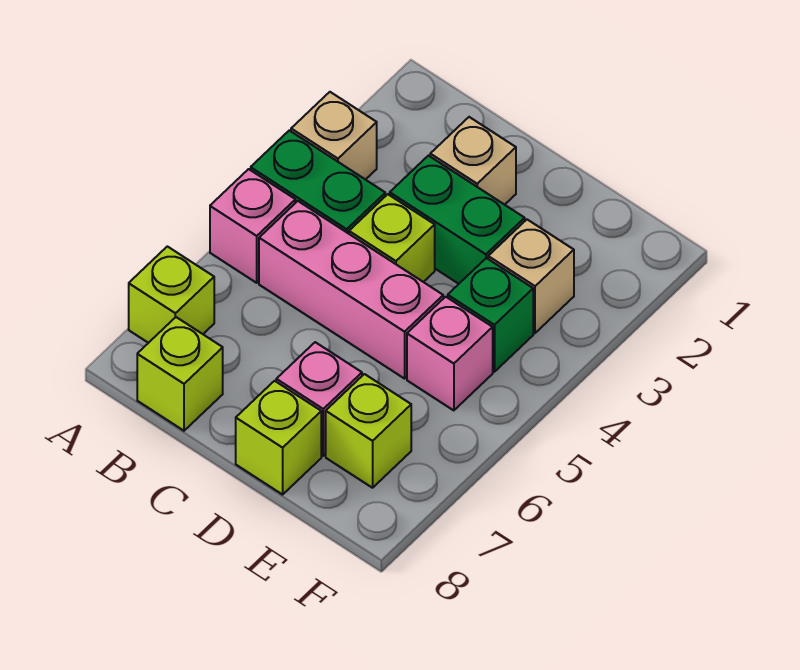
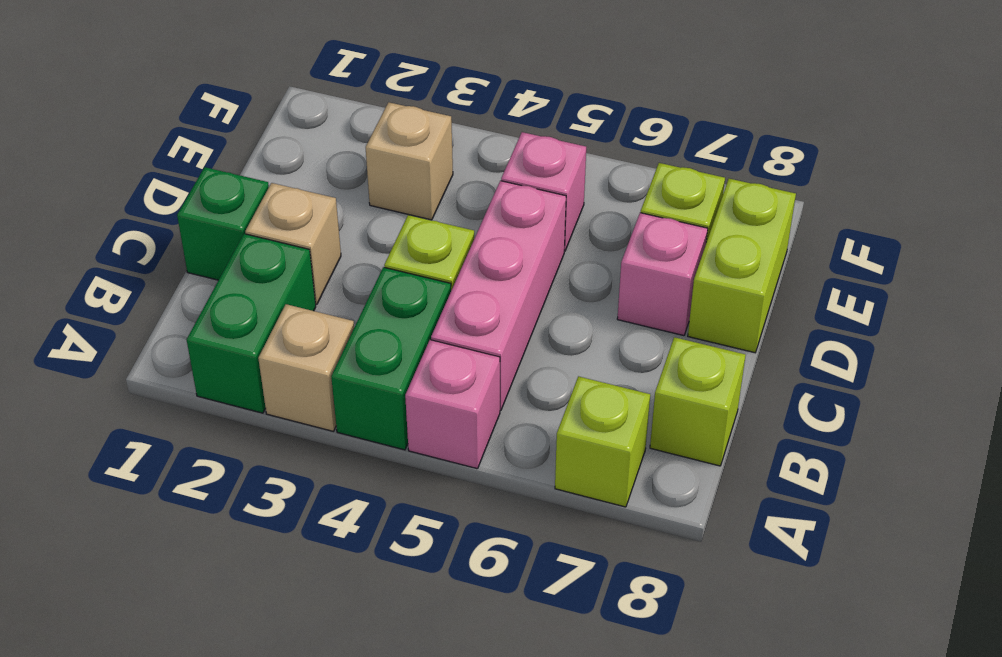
green brick C3:D3 level 1 -> green brick A2:B2 level 1
lime brick D8 level 1 -> lime brick D8:E8 level 1
green brick E4 level 1 -> green brick C1 level 1

